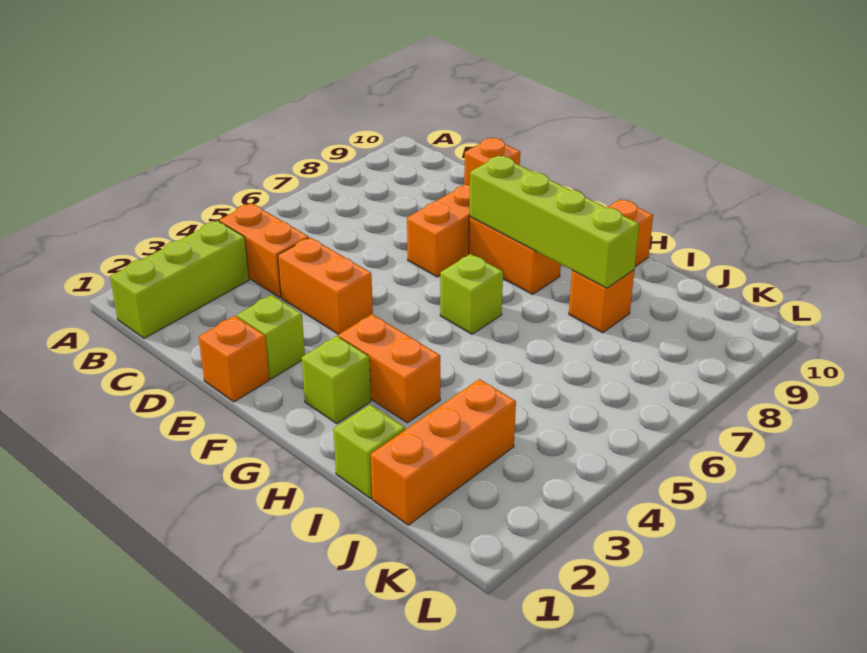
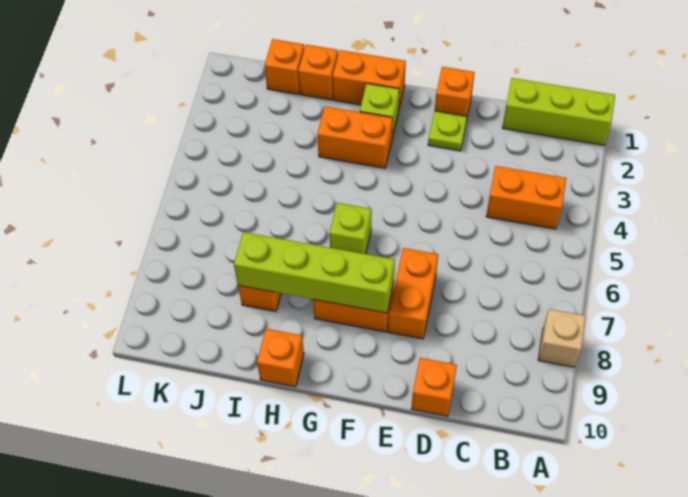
none -> tan brick A8 level 1
lime brick B1:B3 level 1 -> lime brick A1:C1 level 1
orange brick D4:E4 level 1 -> orange brick G1:H1 level 1
lime brick E2 level 1 -> lime plate E2 level 1
lime brick I1 level 1 -> orange brick I1 level 1
orange brick J1:J3 level 1 -> orange brick J1 level 1

